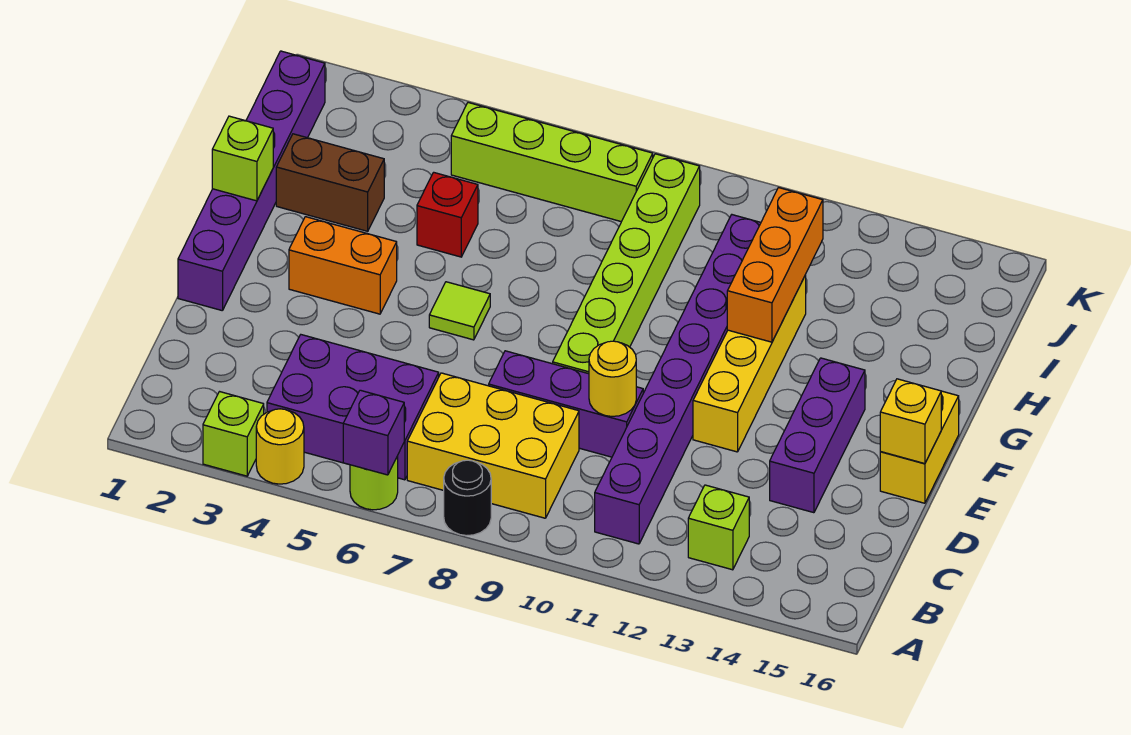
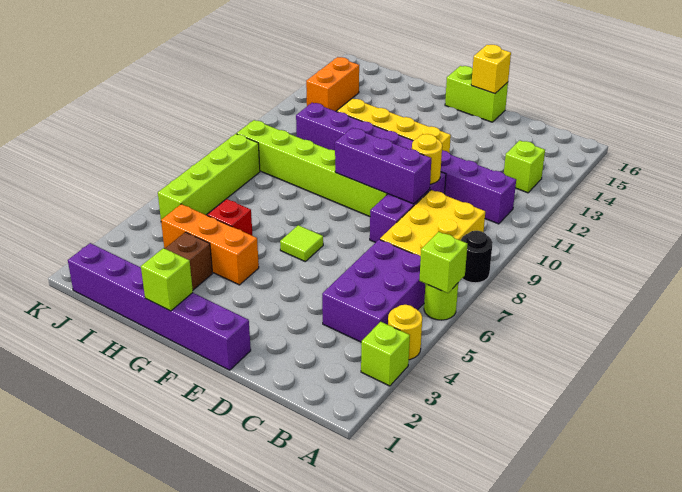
purple brick A6 level 2 -> lime brick A6 level 2
purple brick D14:F14 level 1 -> purple brick D9:F9 level 2
yellow brick E16:F16 level 1 -> lime brick E16:F16 level 1
orange brick F3:F4 level 1 -> orange brick J13:J14 level 1
orange brick G12:I12 level 2 -> orange brick G4:I4 level 1

